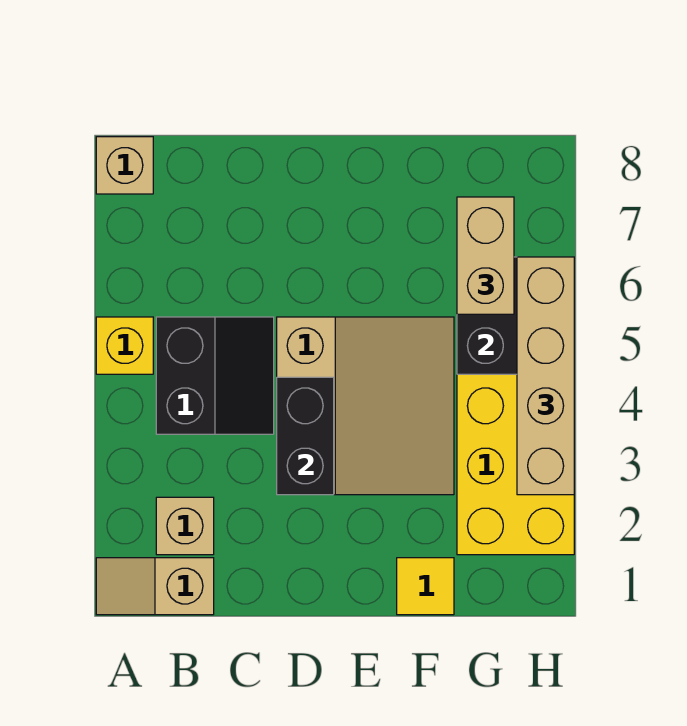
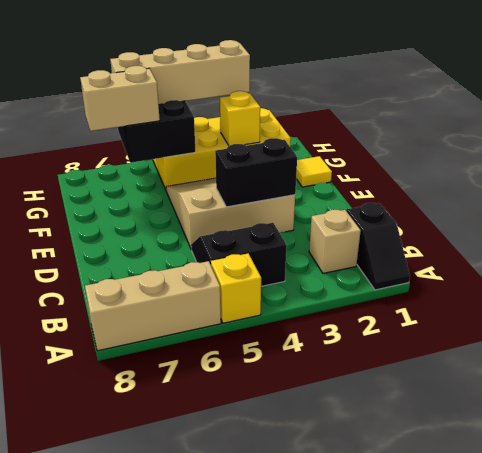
tan slope A1:B1 level 1 top B -> black slope A1:B1 level 1 top B
tan brick A8 level 1 -> tan brick A6:A8 level 1
none -> yellow brick G3 level 2

